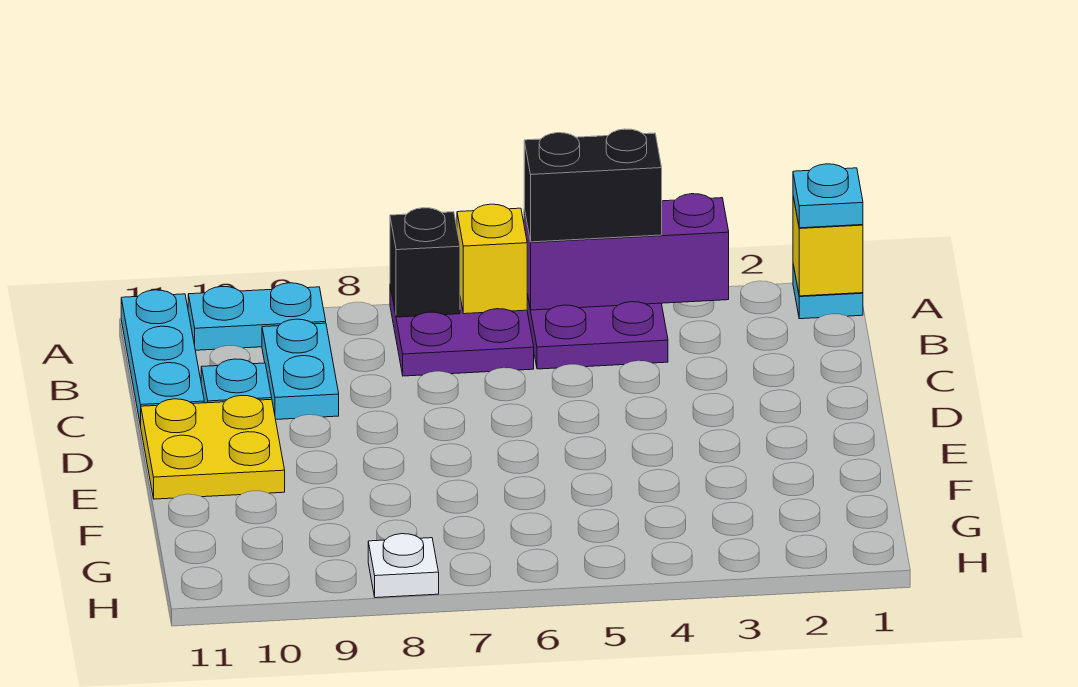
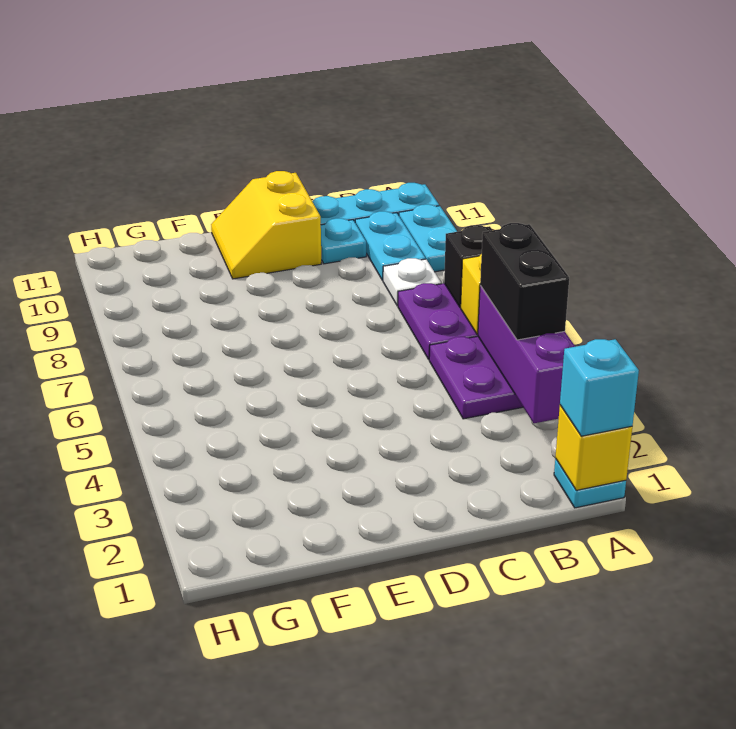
cyan plate A1 level 3 -> cyan brick A1 level 3
cyan plate B9:C9 level 1 -> cyan plate B9:B10 level 1
yellow plate D10:E11 level 1 -> yellow slope D10:E11 level 1 top D
white plate H8 level 1 -> white plate B8 level 1

